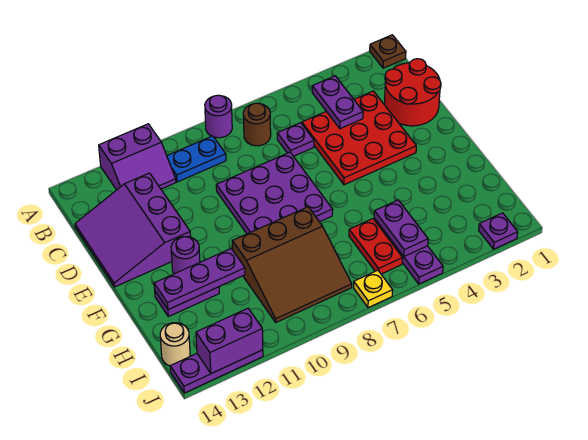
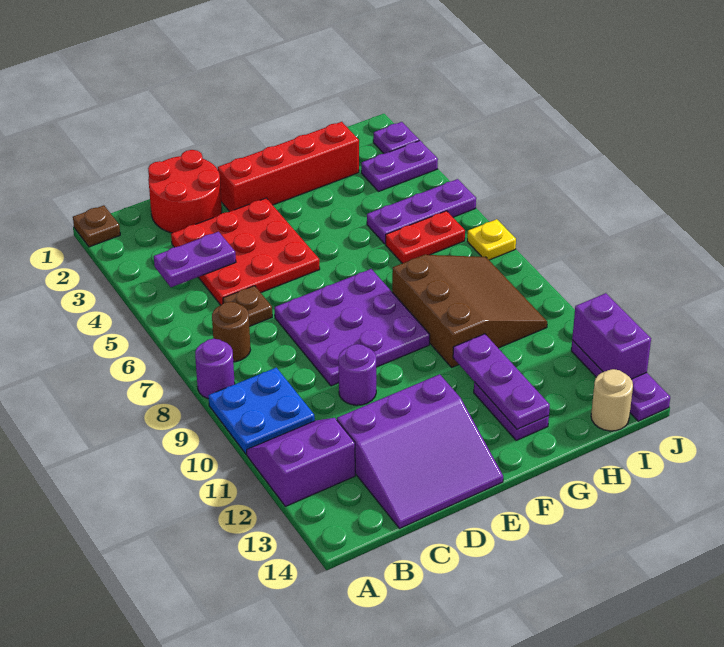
purple slope A11:B12 level 1 top A -> purple slope A11:B12 level 1 top 12
blue plate B9:B10 level 1 -> blue plate A9:B10 level 1
purple plate C6 level 1 -> brown plate C6 level 1
none -> red brick E2:H2 level 1
purple round brick F12 level 1 -> purple round brick D10 level 1
purple plate H5:I5 level 2 -> purple plate I3:J3 level 1

